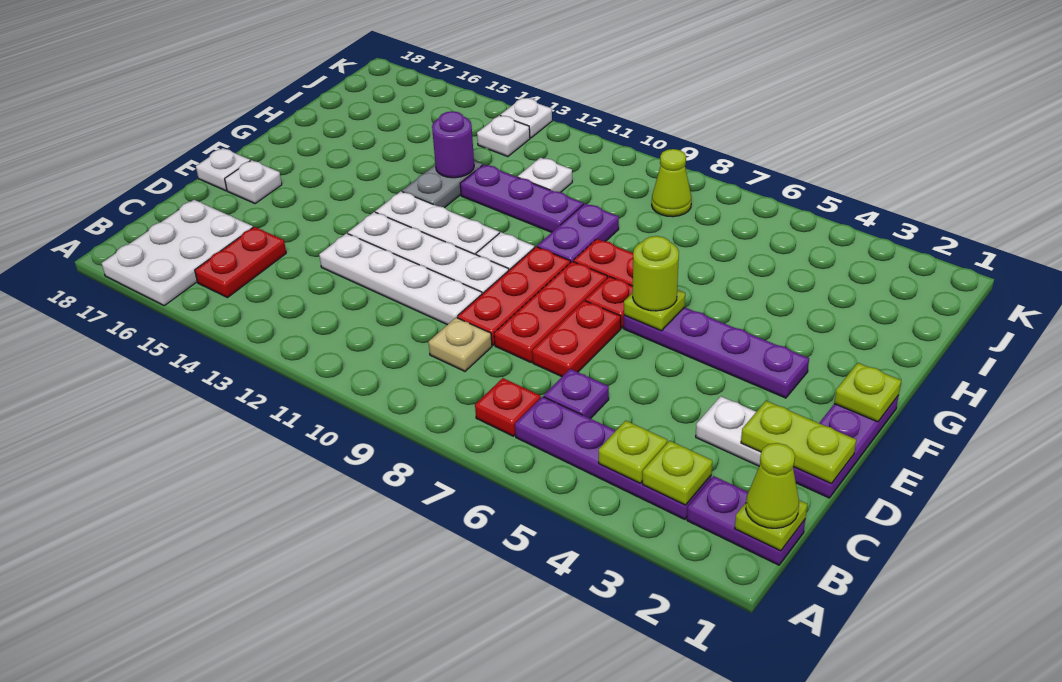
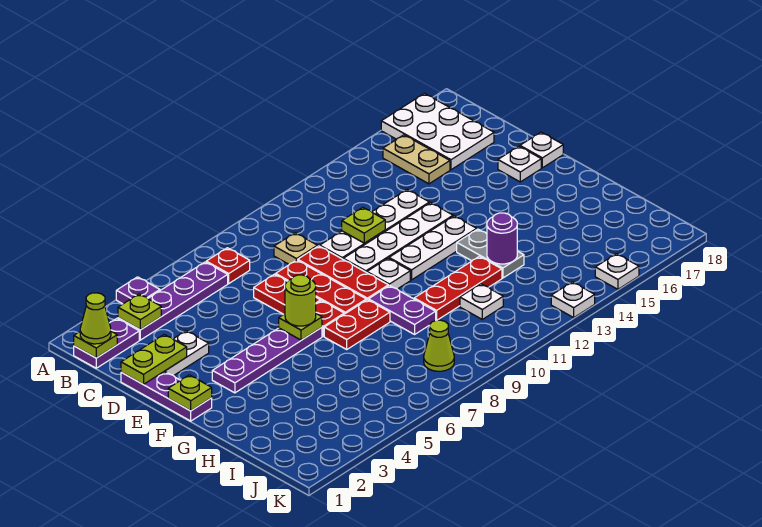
lime plate B4 level 2 -> lime plate D11 level 2
red plate B15:C15 level 1 -> tan plate B15:C15 level 1
purple plate C6 level 1 -> purple plate A4 level 1
purple plate H10:H12 level 1 -> red plate H10:H12 level 1
white plate J13 level 1 -> white plate K15 level 1

